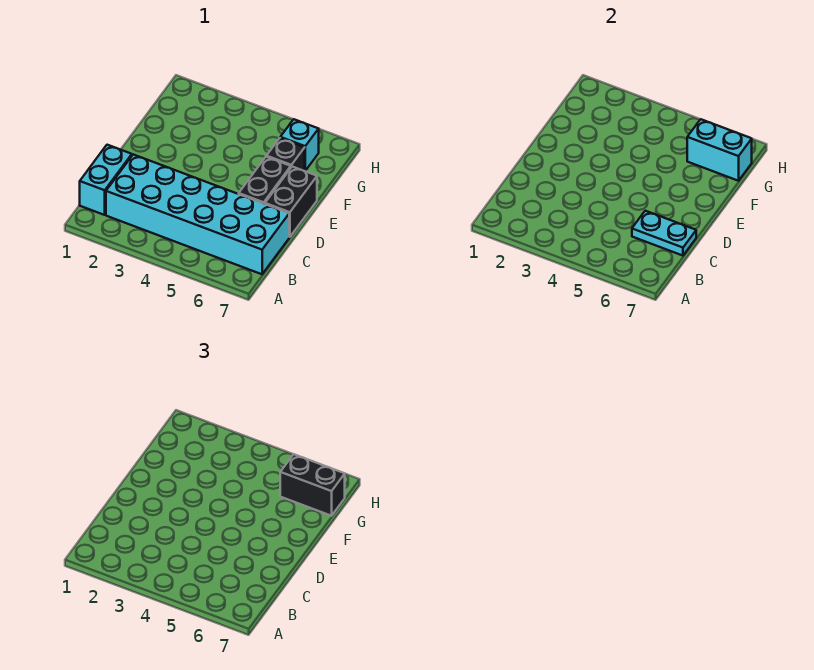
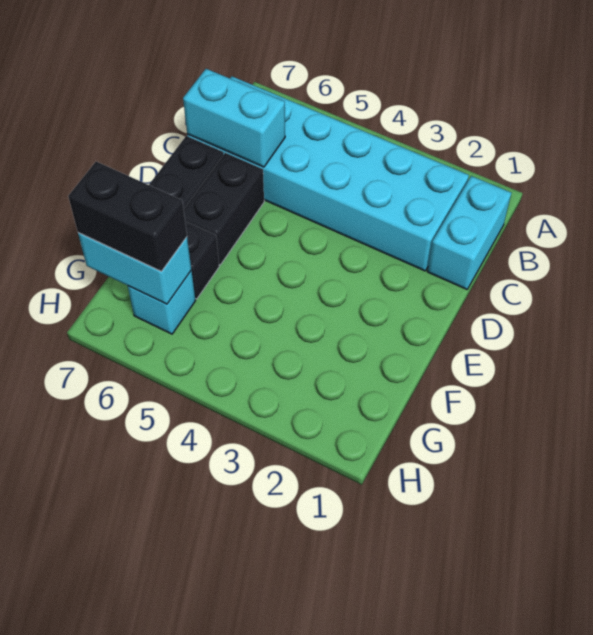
cyan plate C6:C7 level 2 -> cyan brick C6:C7 level 2

